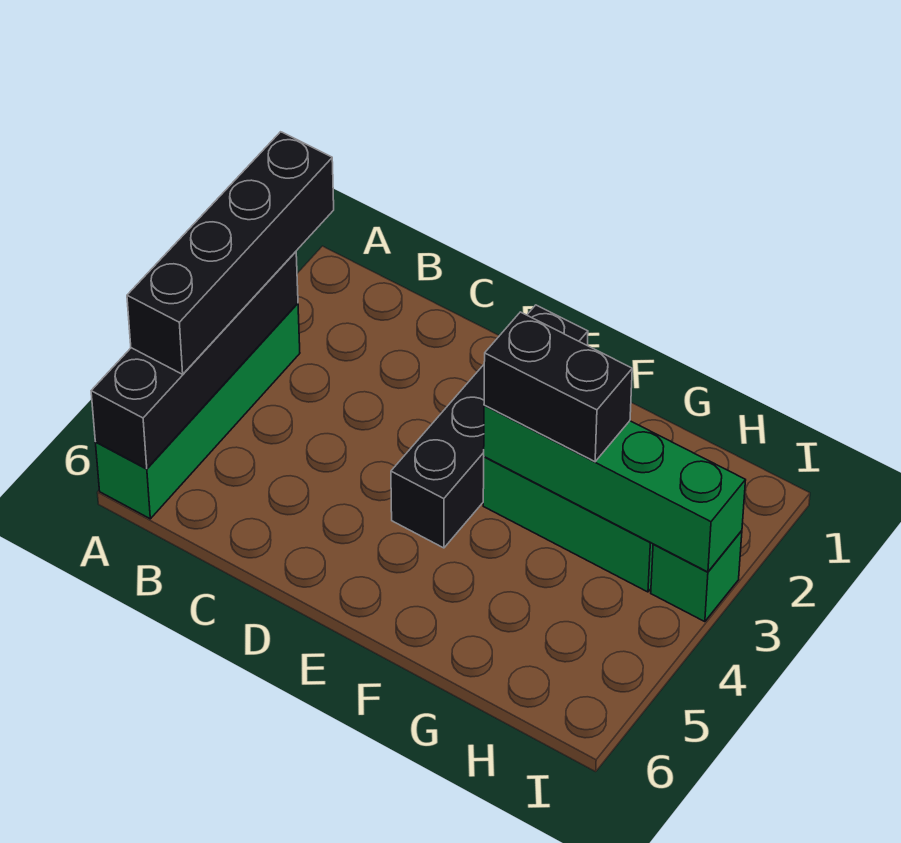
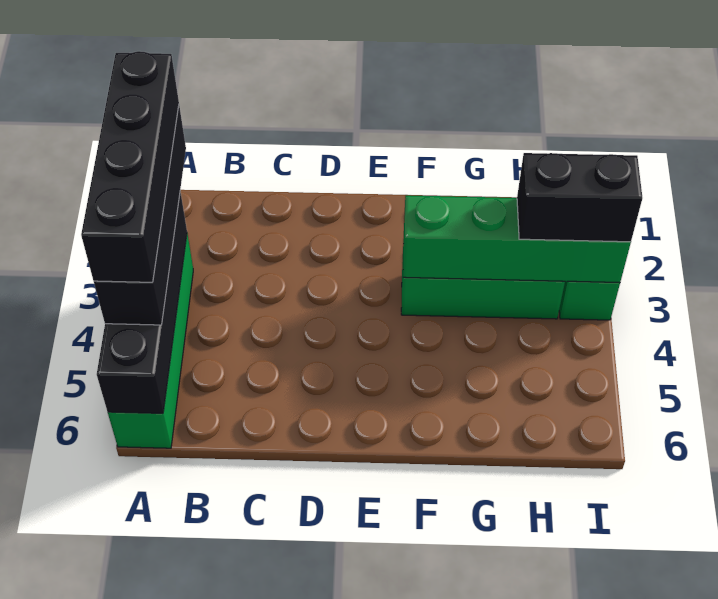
black brick E1:E4 level 1 -> black brick A2:A5 level 4
black brick F3:G3 level 3 -> black brick H3:I3 level 3

